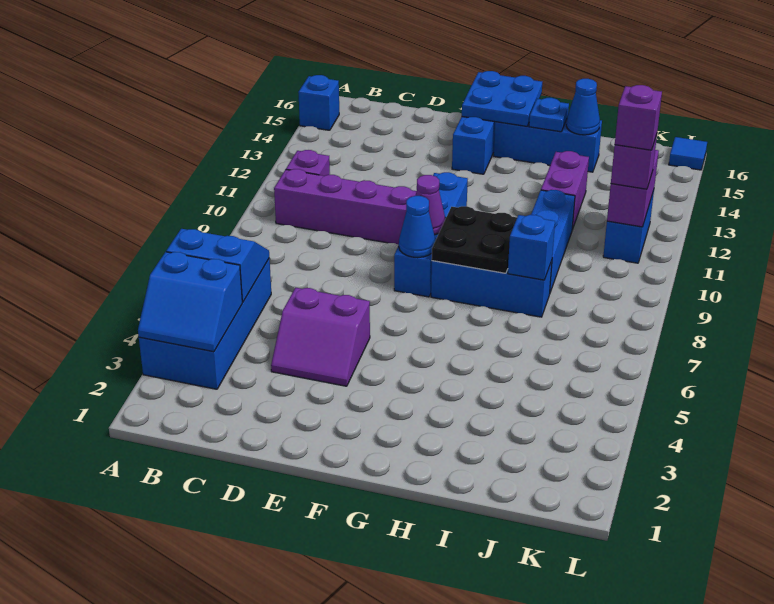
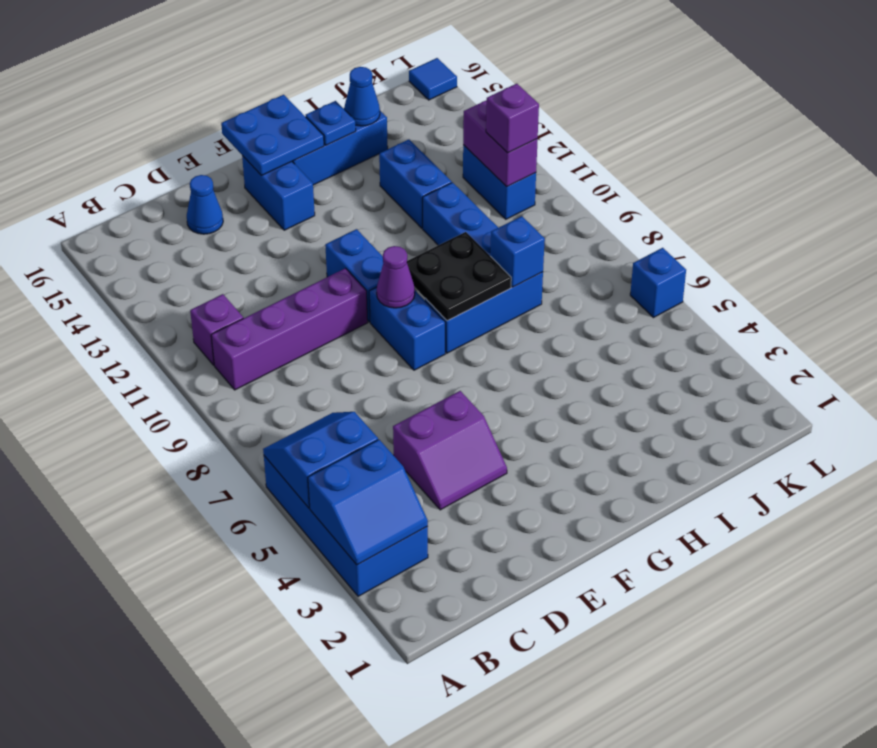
blue brick A15 level 1 -> blue brick L6 level 1
blue cone F8 level 2 -> blue cone D15 level 1
purple brick I12:I13 level 1 -> blue brick I12:I13 level 1
purple brick K11 level 4 -> none

